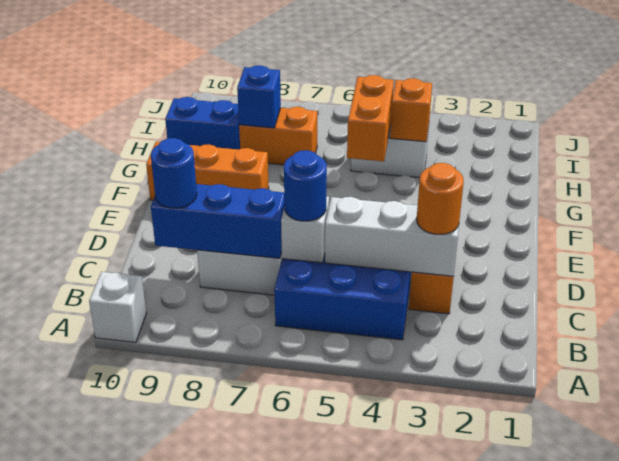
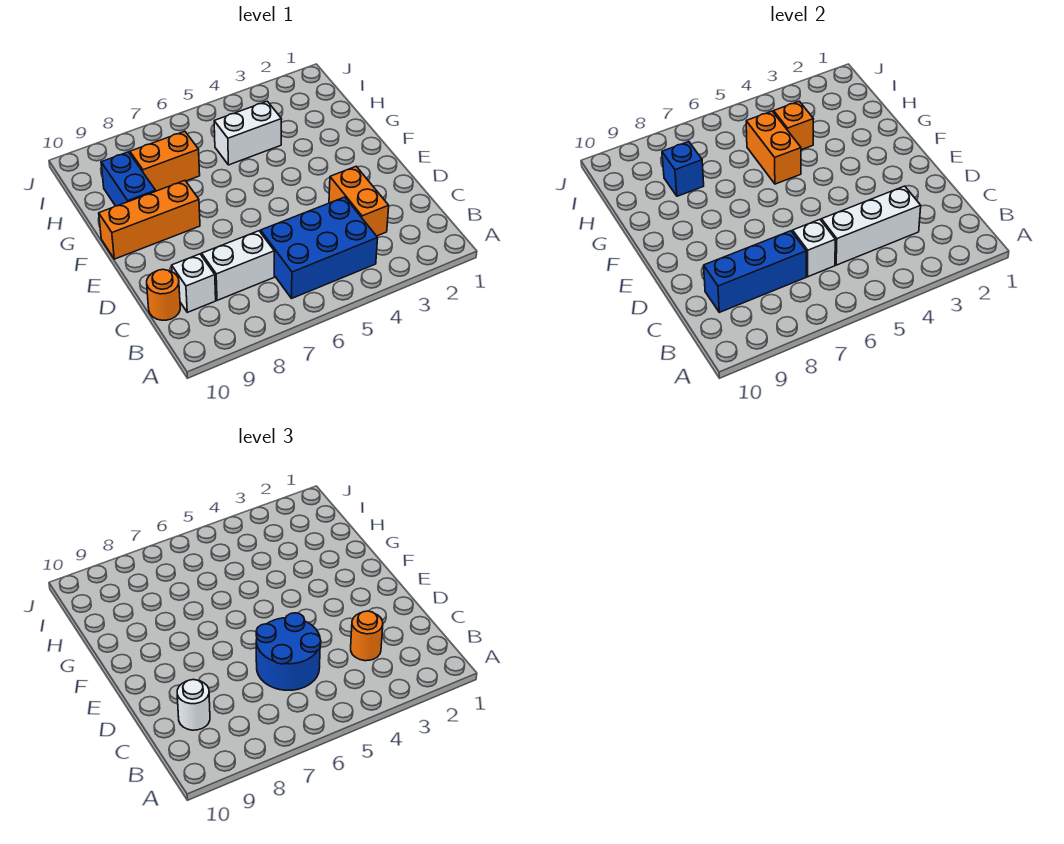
white brick A10 level 1 -> white brick C9 level 1
blue round brick C6 level 3 -> blue round brick C5:D6 level 3
blue round brick C9 level 3 -> white round brick C9 level 3
none -> orange round brick C10 level 1
blue brick H9:H10 level 1 -> blue brick G9:H9 level 1

